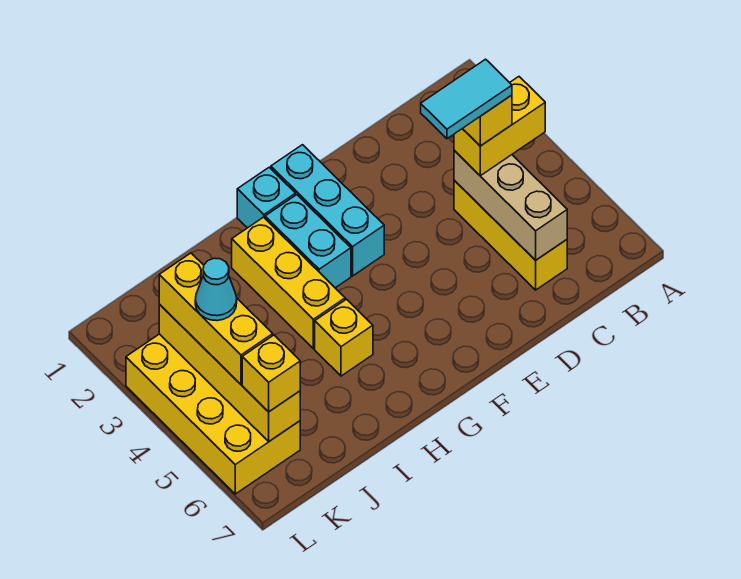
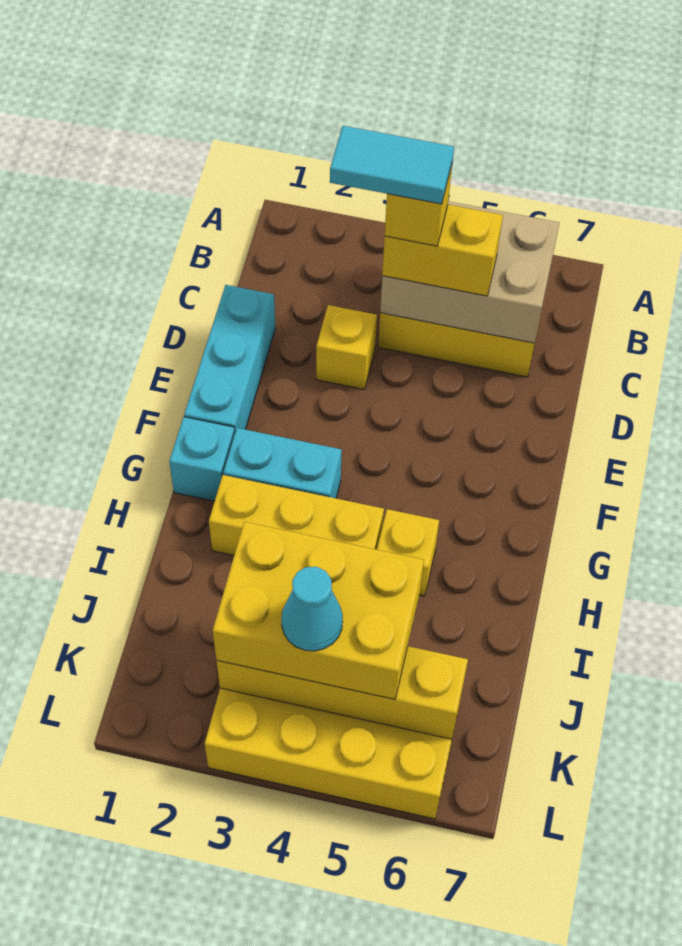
yellow brick B4:C4 level 3 -> yellow brick C4:C5 level 3
tan brick C4:C6 level 2 -> tan brick B4:C6 level 2
cyan tile C4:D4 level 5 -> cyan tile C3:C4 level 5
cyan brick F1:F3 level 1 -> cyan brick D1:F1 level 1
yellow brick K3:K5 level 3 -> yellow brick J3:K5 level 3
yellow brick K6 level 3 -> yellow brick D3 level 1

